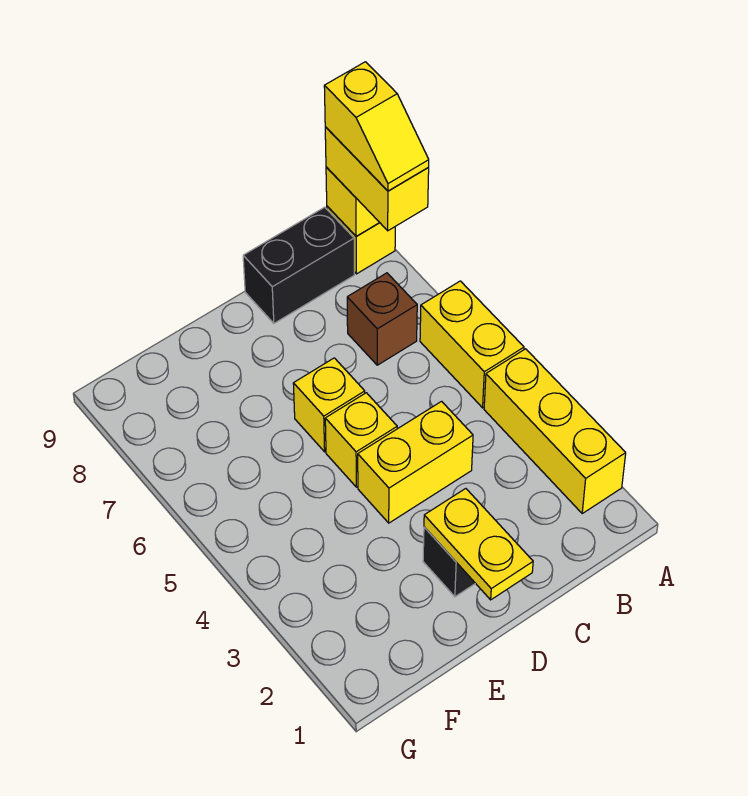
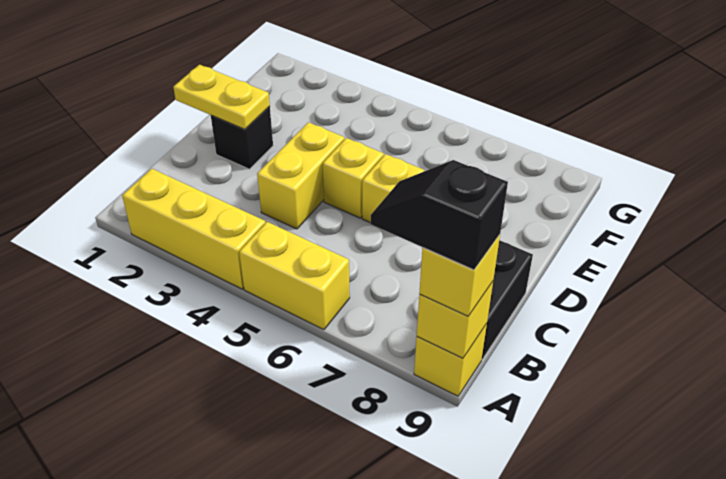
yellow brick A8:A9 level 3 -> yellow brick A9 level 3
yellow slope A8:A9 level 4 top 9 -> black slope A8:A9 level 4 top 9
brown brick B7 level 1 -> none

